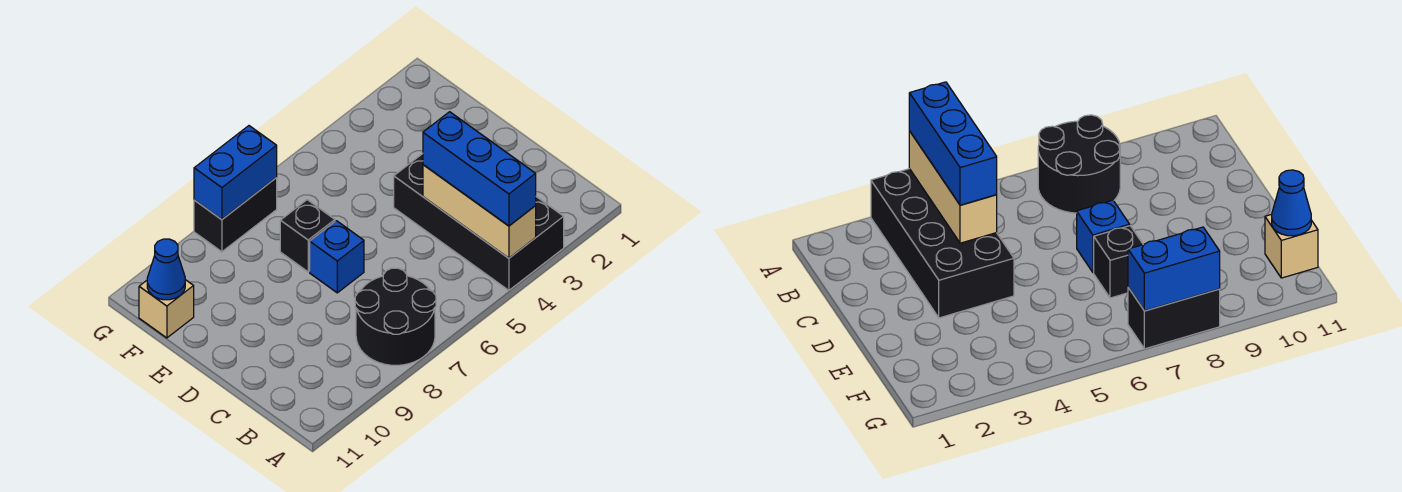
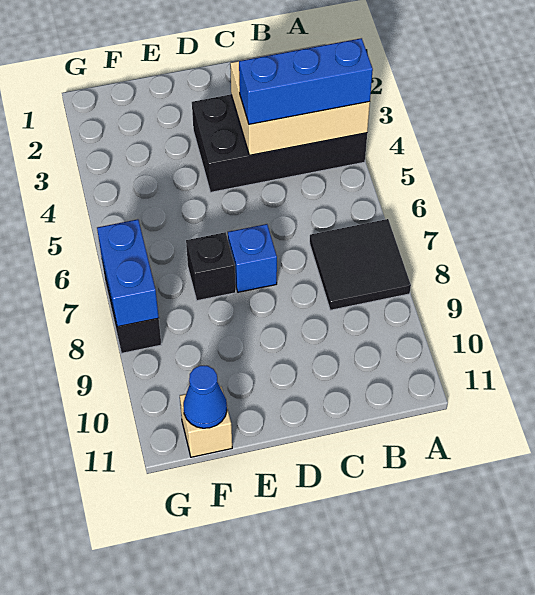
tan brick A4:C4 level 2 -> tan brick A3:C4 level 2
black round brick A7:B8 level 1 -> black tile A7:B8 level 1

